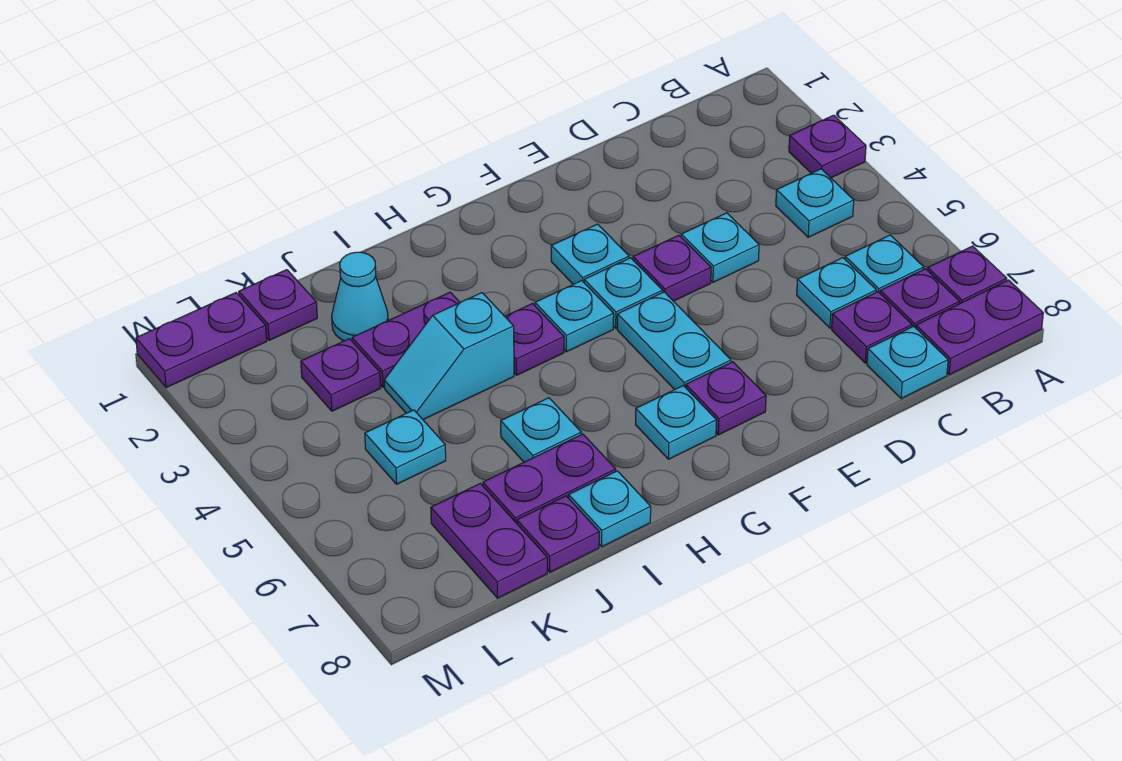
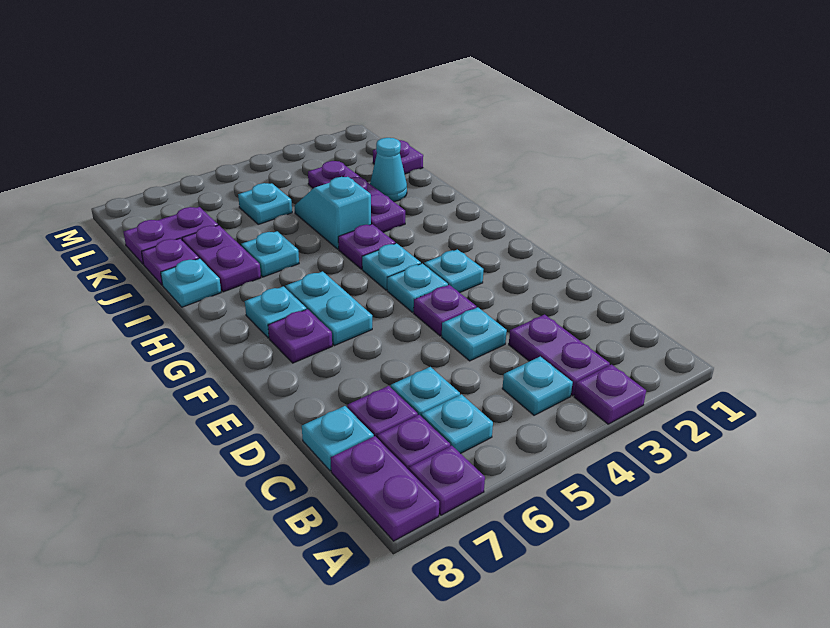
cyan plate F5:F6 level 1 -> cyan plate F6:G6 level 1
purple plate L1:M1 level 1 -> purple plate B3:C3 level 1

